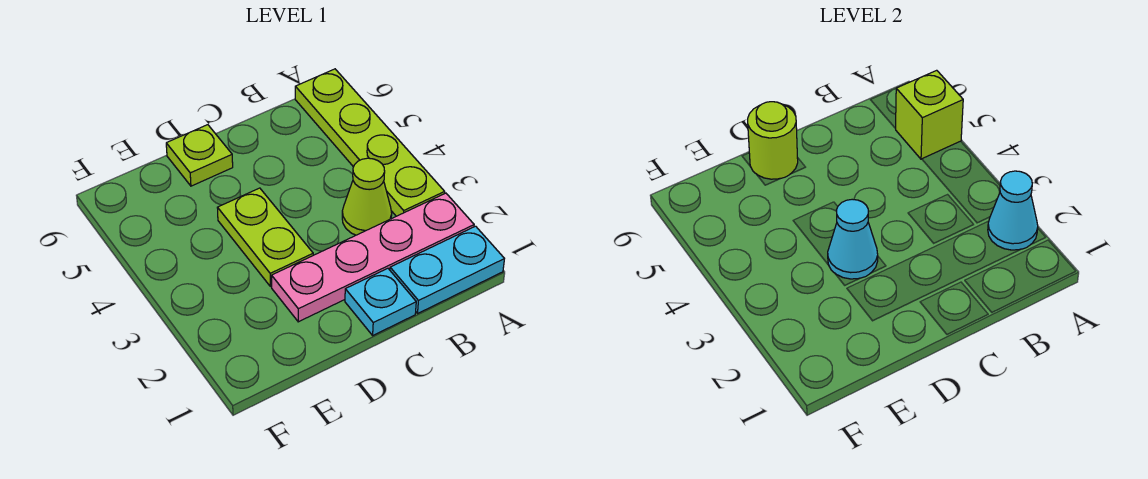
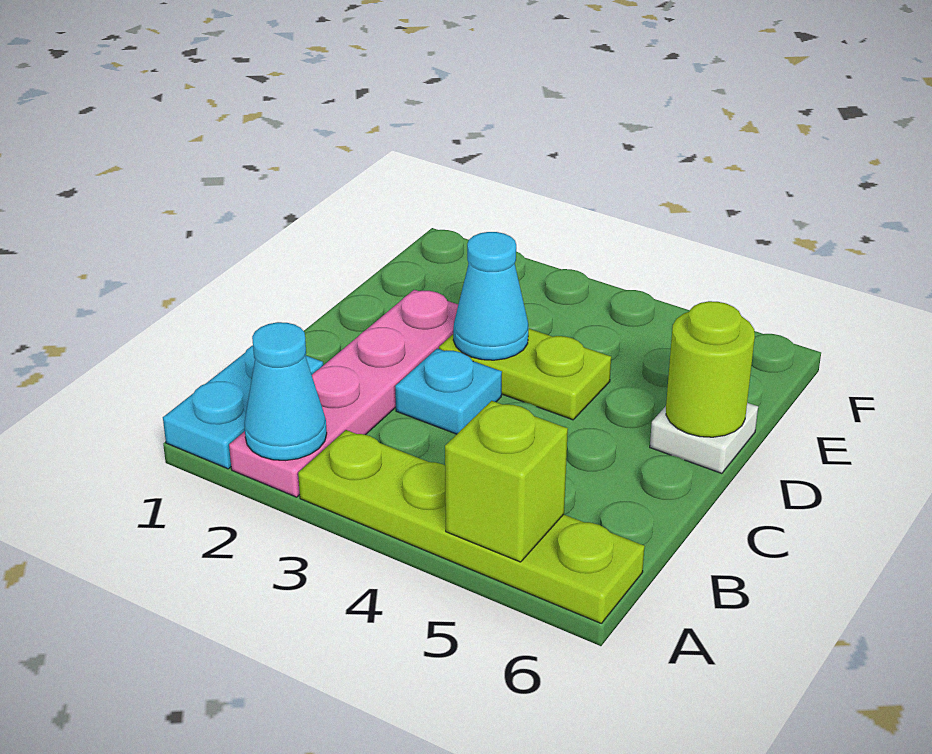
lime cone B3 level 1 -> none
cyan plate C1 level 1 -> cyan plate C3 level 1
lime plate D6 level 1 -> white plate D6 level 1

